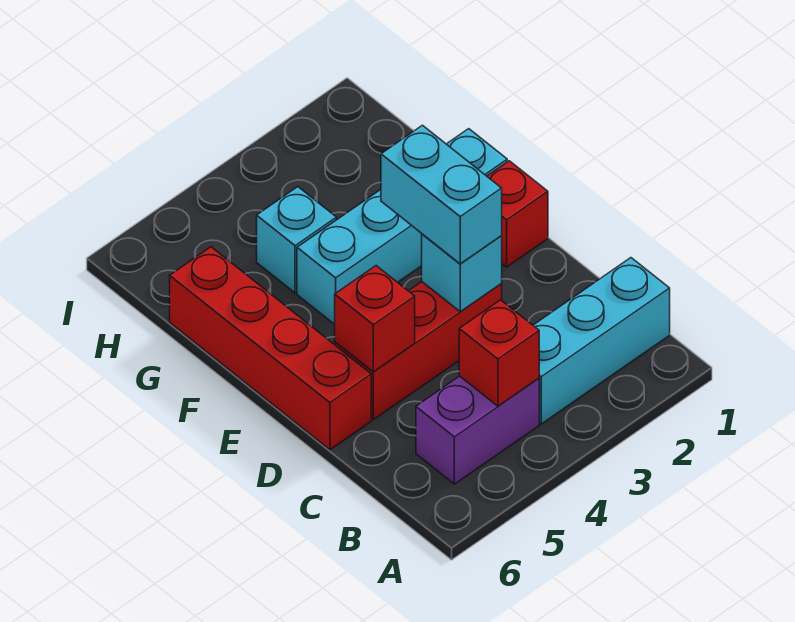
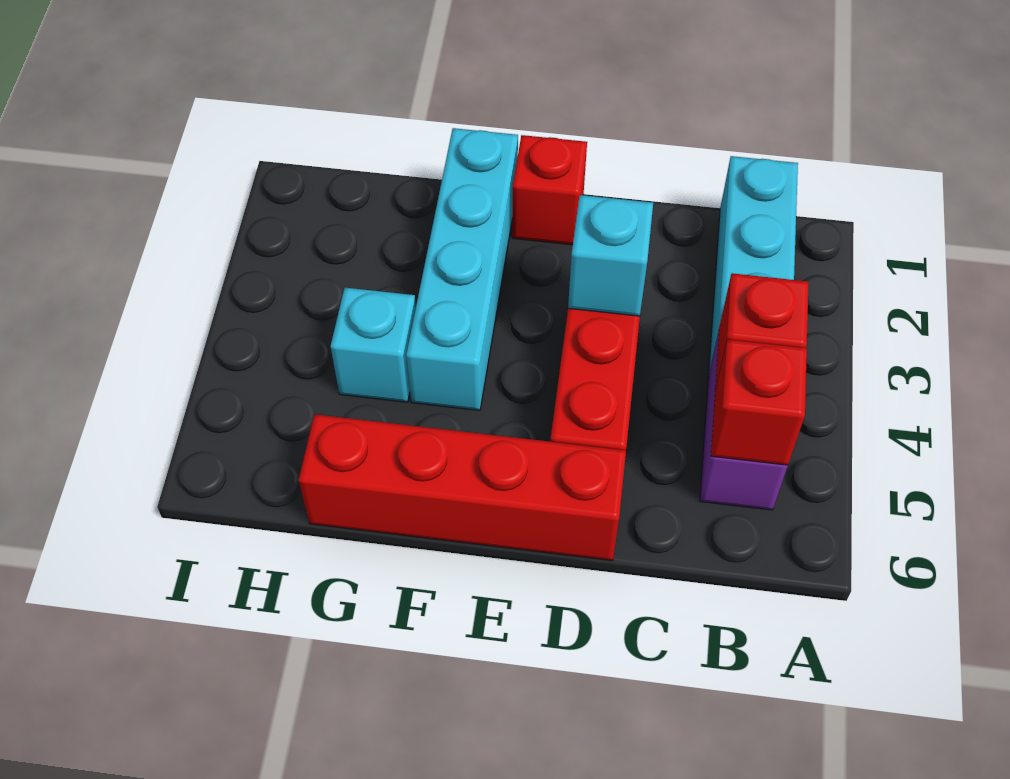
cyan brick D3:E3 level 3 -> none
red brick D5 level 2 -> red brick B5 level 2

